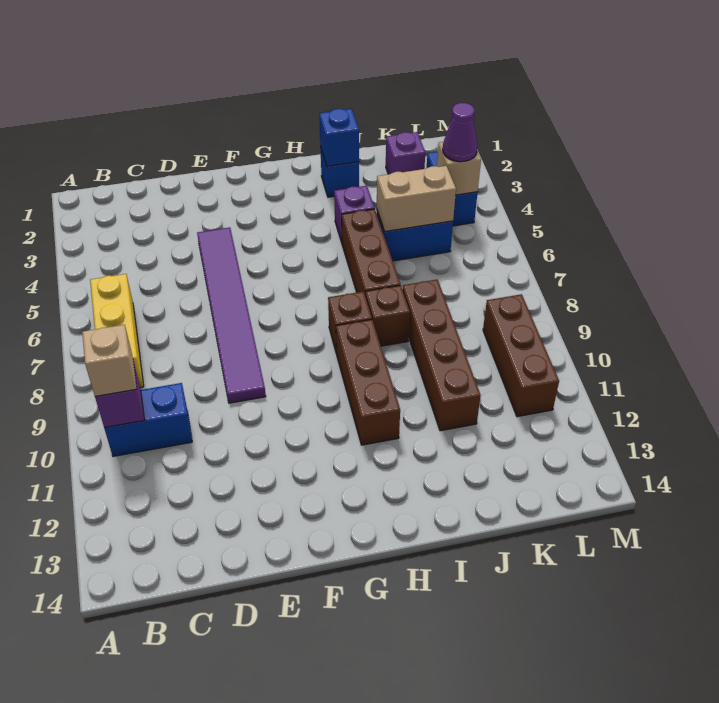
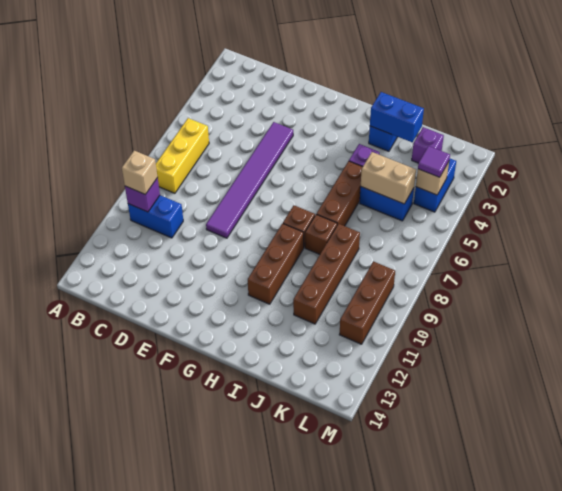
blue brick I2 level 2 -> blue brick I2:J2 level 2
purple cone L4 level 3 -> purple tile L4 level 3

